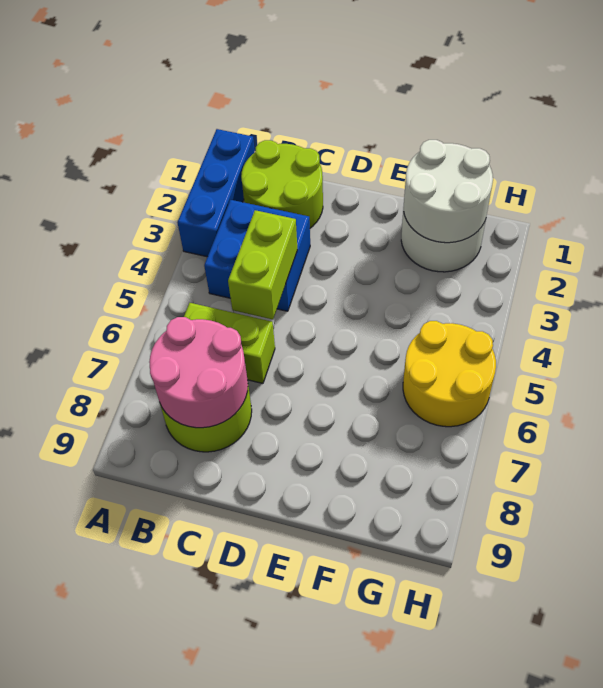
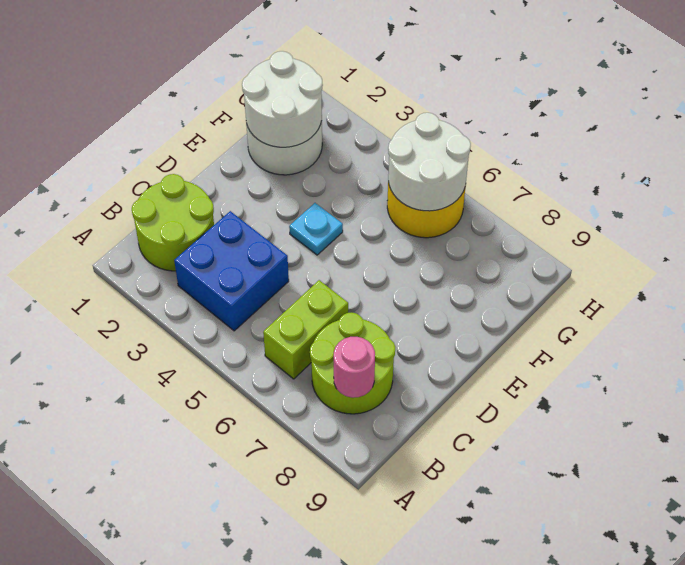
blue brick A1:A3 level 1 -> none
pink round brick B7:C8 level 2 -> pink round brick B8 level 2
lime brick C4:C5 level 2 -> none
none -> cyan plate E4 level 1
none -> white round brick G5:H6 level 2

